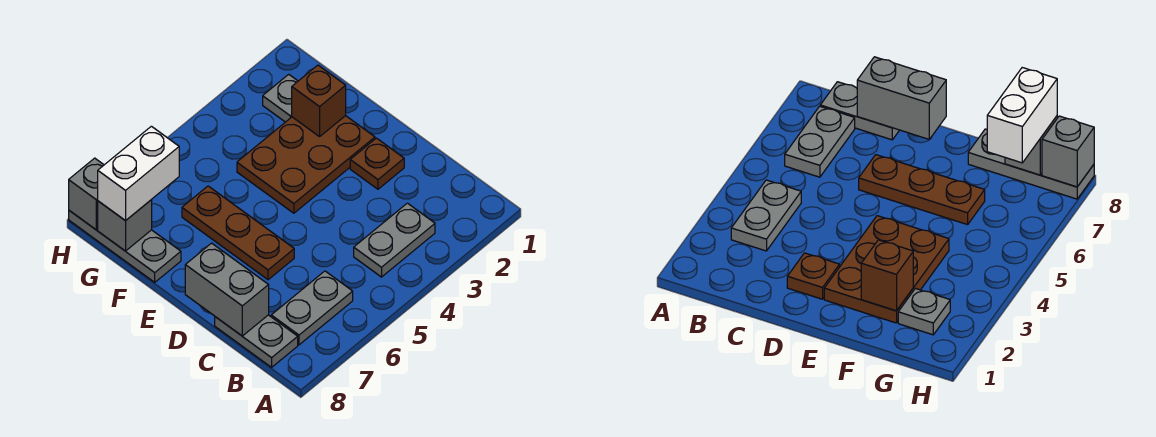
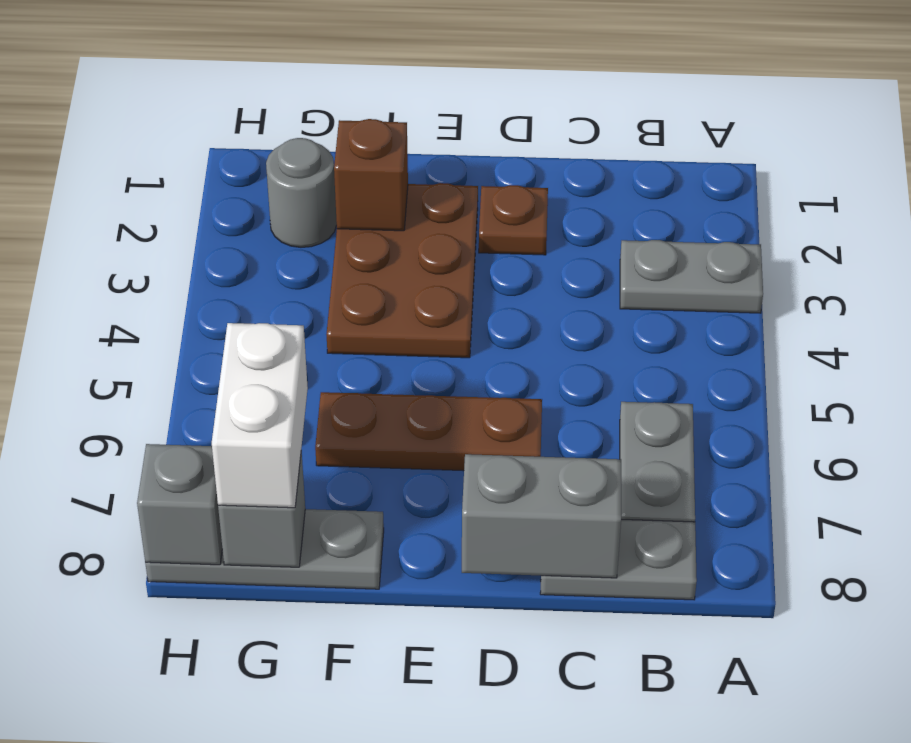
grey plate B3:B4 level 1 -> grey plate A3:B3 level 1
grey plate G2 level 1 -> grey round brick G2 level 1

